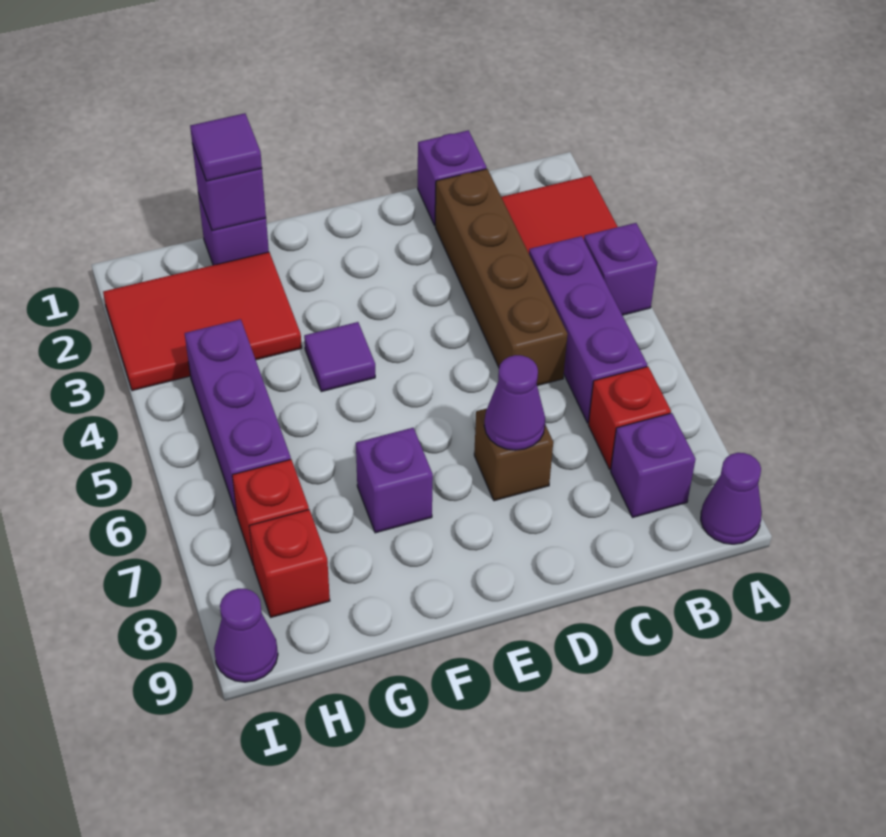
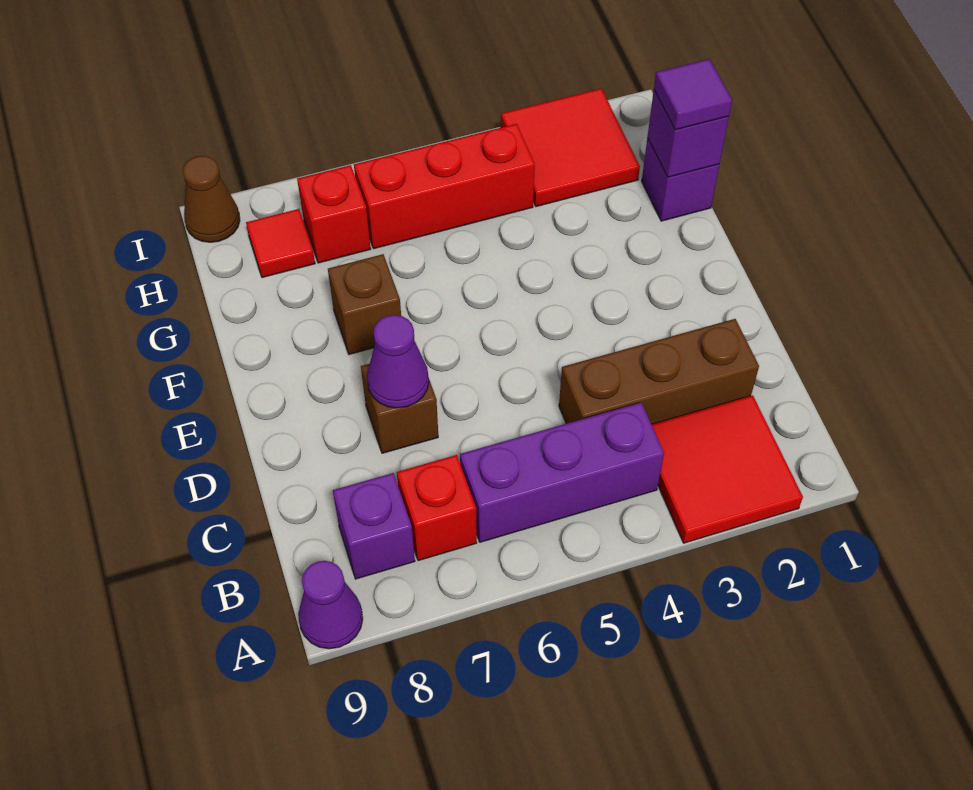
purple brick A4 level 1 -> none
purple brick C1 level 1 -> none
brown brick C2:C5 level 1 -> brown brick C2:C4 level 1
purple tile F4 level 1 -> none
purple brick F7 level 1 -> brown brick F7 level 1
red tile G2:I3 level 1 -> red tile H2:I3 level 1
purple brick H4:H6 level 1 -> red brick H4:H6 level 1
red brick H8 level 1 -> red tile H8 level 1
purple cone I9 level 1 -> brown cone I9 level 1

